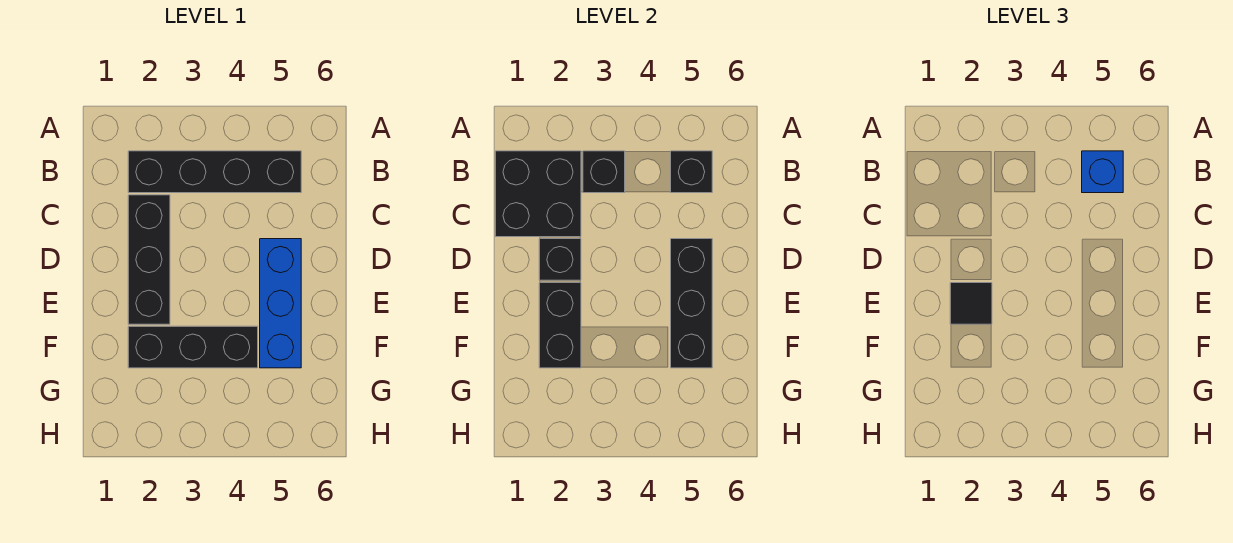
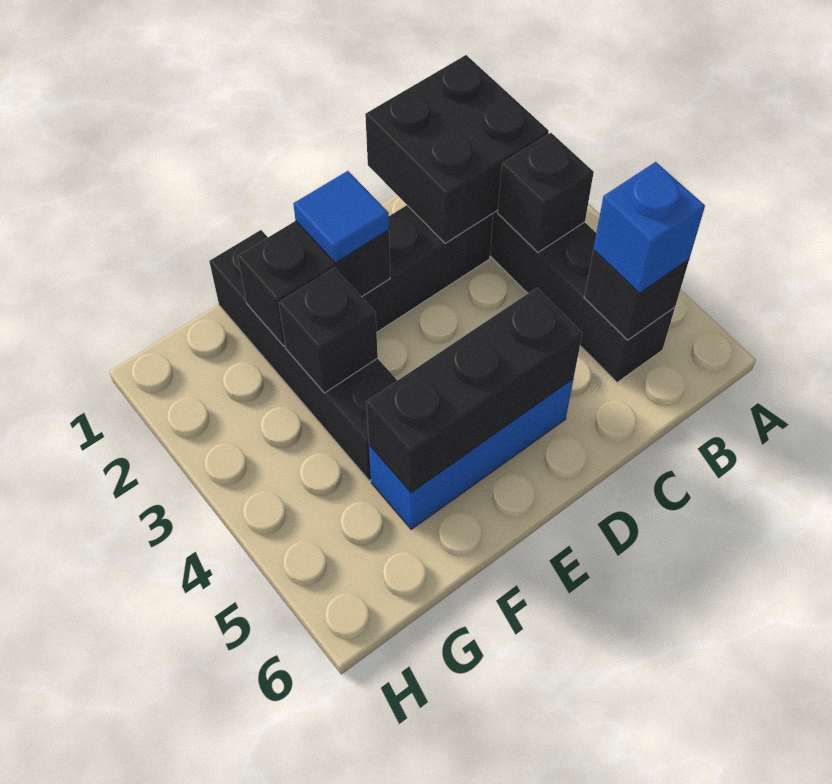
black brick D2 level 2 -> black brick F3 level 2
black tile E2 level 3 -> blue tile E2 level 3
black brick F2:F4 level 1 -> black brick F1:F4 level 1

